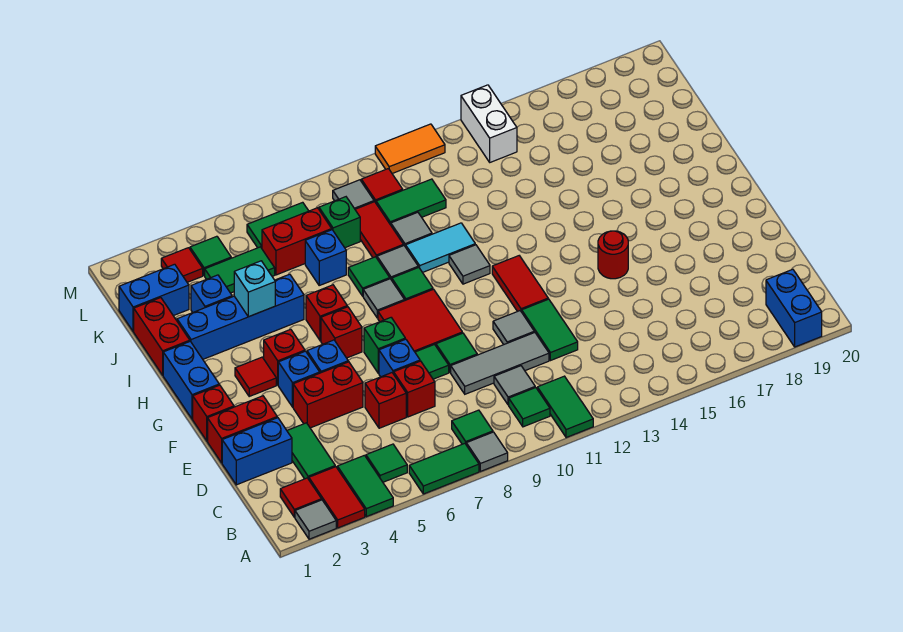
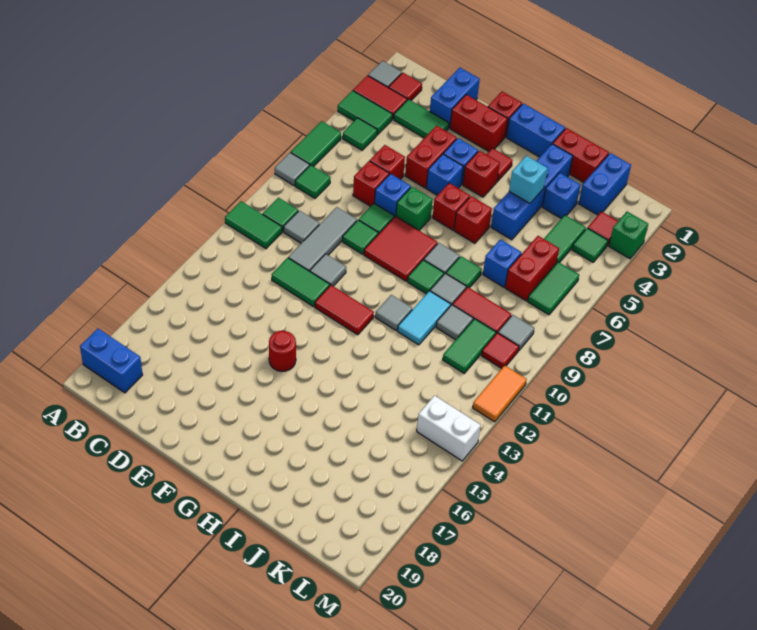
red brick E1:E2 level 1 -> red brick E2:F2 level 1
green brick K8 level 1 -> green brick M3 level 1

